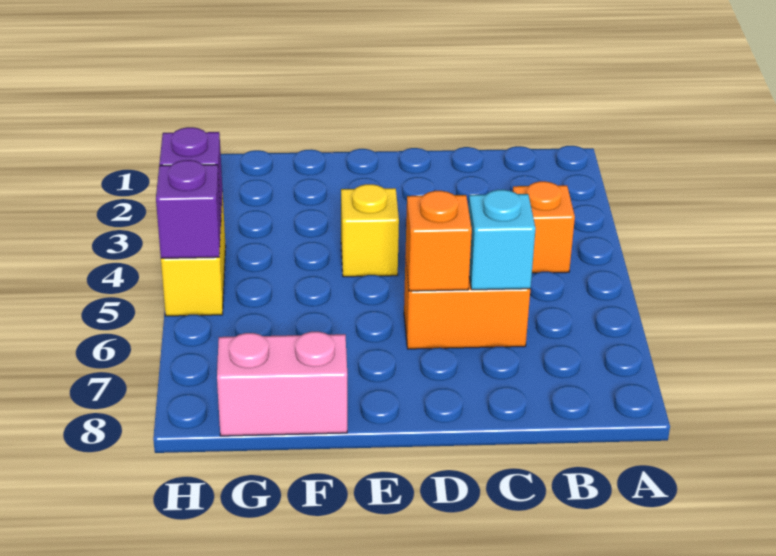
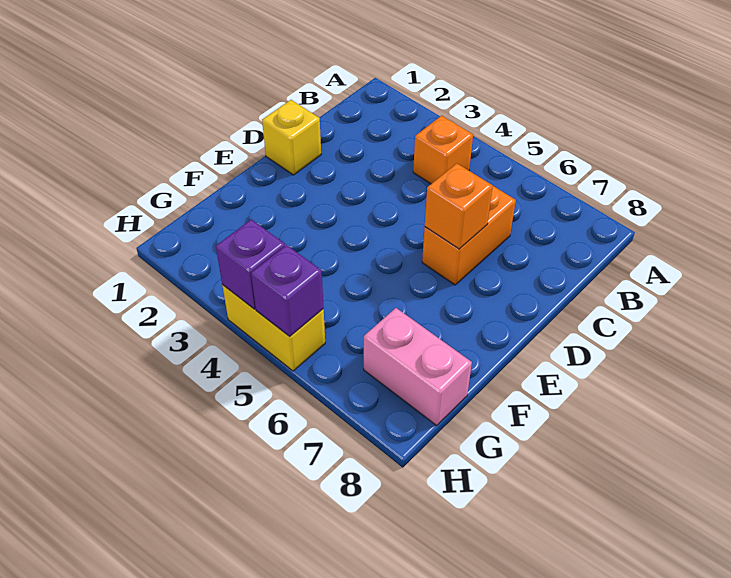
cyan brick C6 level 2 -> none
yellow brick E4 level 1 -> yellow brick D1 level 1
pink brick F8:G8 level 1 -> pink brick G7:G8 level 1

